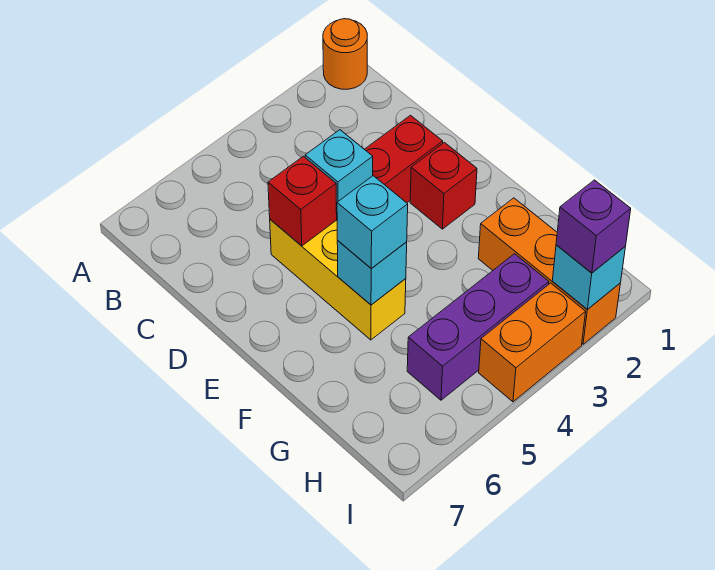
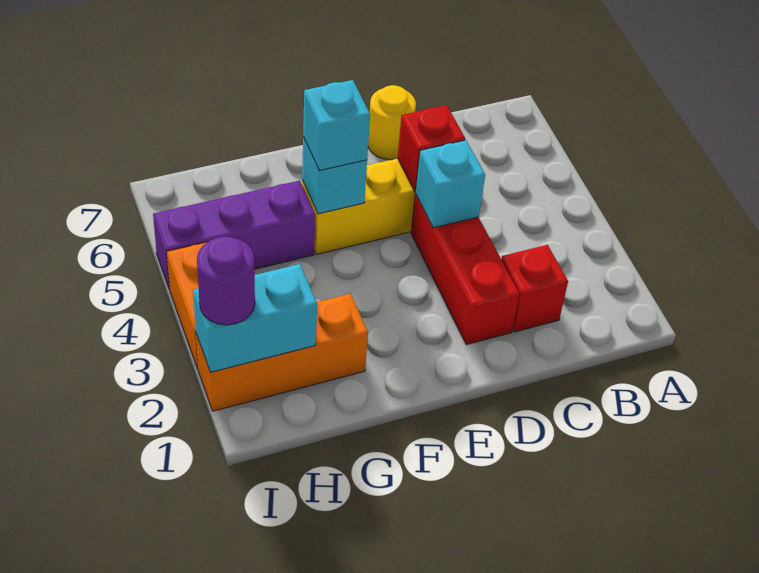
orange round brick A1 level 1 -> none
none -> yellow round brick D7 level 1
red brick E2 level 1 -> red brick C2 level 1
purple brick H3:H5 level 1 -> purple brick G5:I5 level 1
cyan brick I2 level 2 -> cyan brick H2:I2 level 2
purple brick I2 level 3 -> purple round brick I2 level 3

